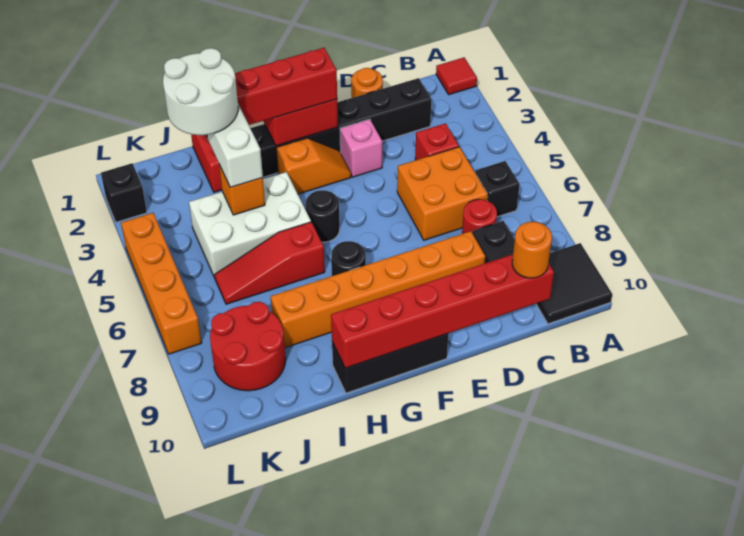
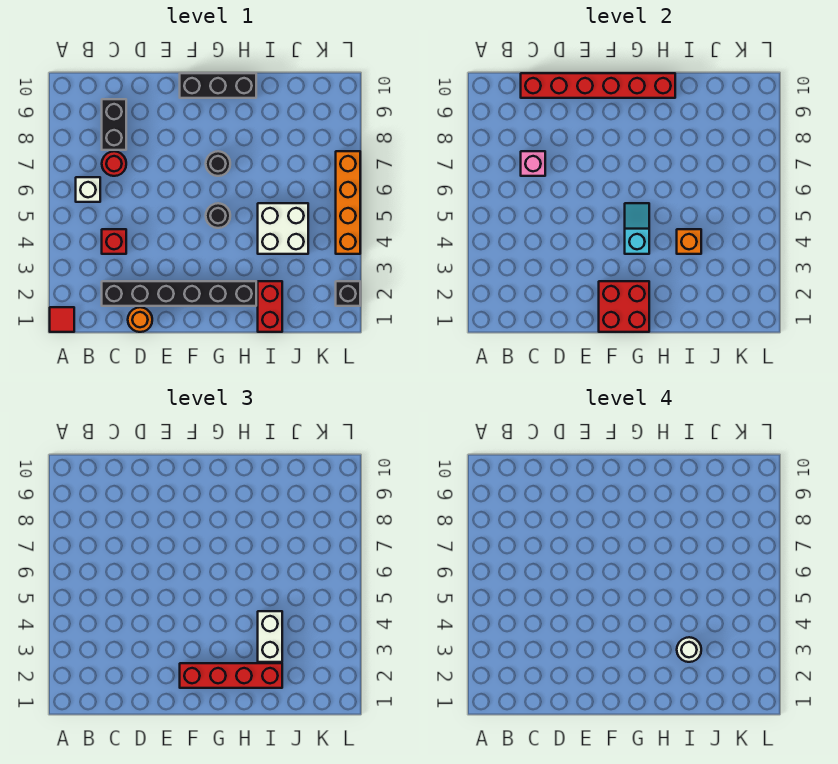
black tile A9:B10 level 1 -> none
black brick B6 level 1 -> white brick B6 level 1
orange brick C5:D6 level 1 -> none
orange round brick C10 level 3 -> none
orange brick D8:I8 level 1 -> none
pink brick E3 level 1 -> pink brick C7 level 2
orange slope F3:G3 level 1 top G -> none
none -> cyan slope G4:G5 level 2 top 4
white brick H4:J5 level 1 -> white brick I4:J5 level 1
red slope H6:J6 level 1 top H -> none
white round brick I2:J3 level 4 -> white round brick I3 level 4
red round brick J8:K9 level 1 -> none

